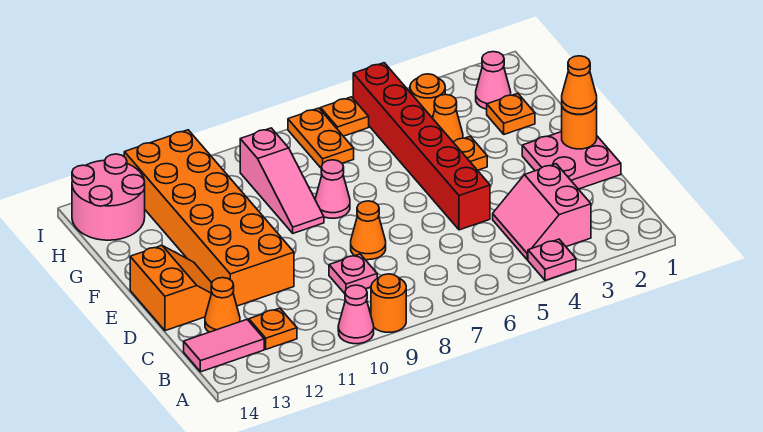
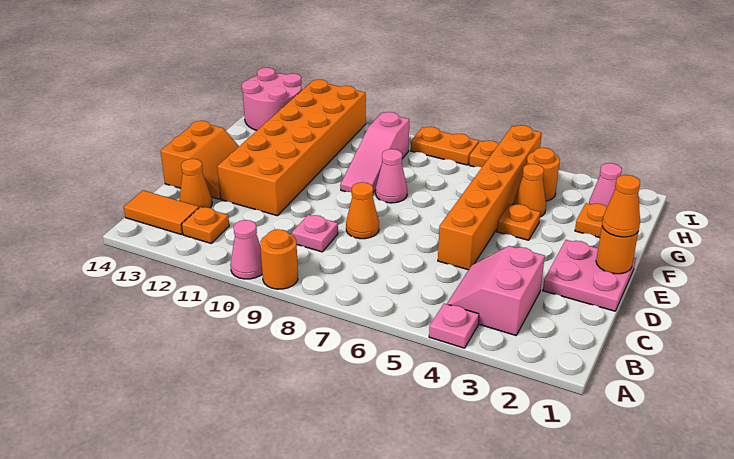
pink tile B13:B14 level 1 -> orange tile B13:B14 level 1
red brick D5:I5 level 1 -> orange brick D5:I5 level 1
orange plate H7:I7 level 1 -> orange plate I7:I8 level 1

